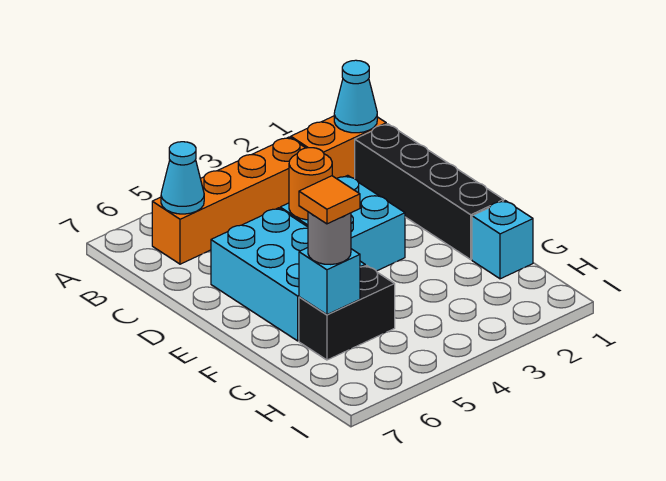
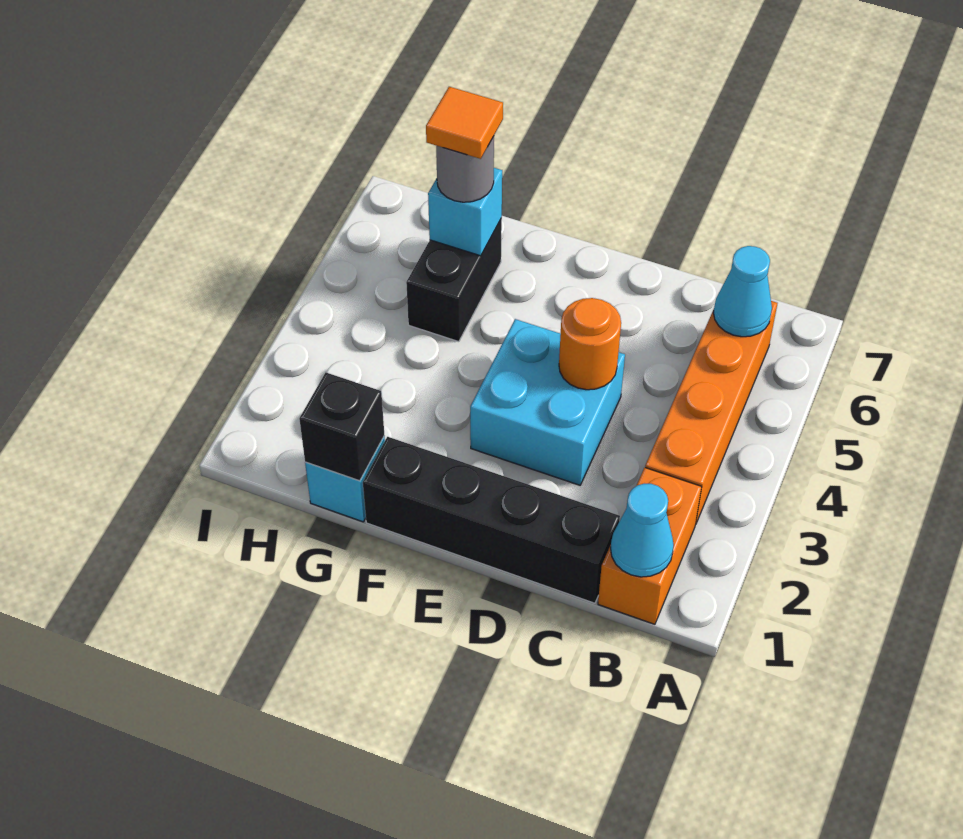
cyan brick D5:F6 level 1 -> none
none -> black brick G1 level 2

